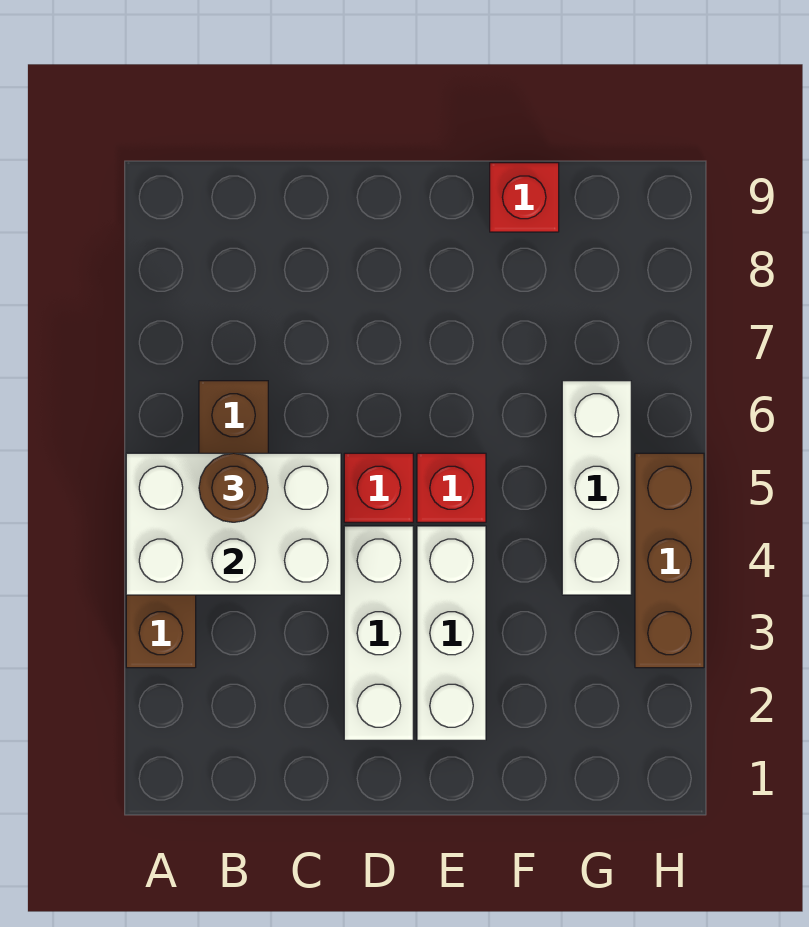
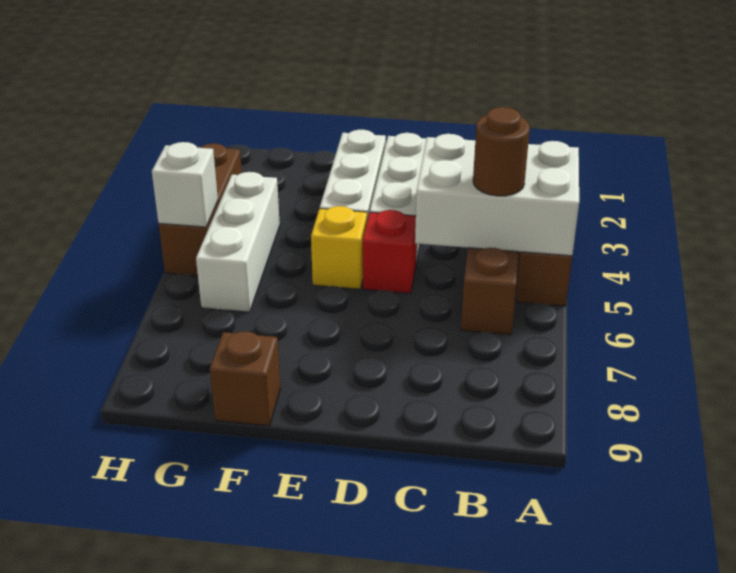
red brick E5 level 1 -> yellow brick E5 level 1
red brick F9 level 1 -> brown brick F9 level 1
none -> white brick H5 level 2

